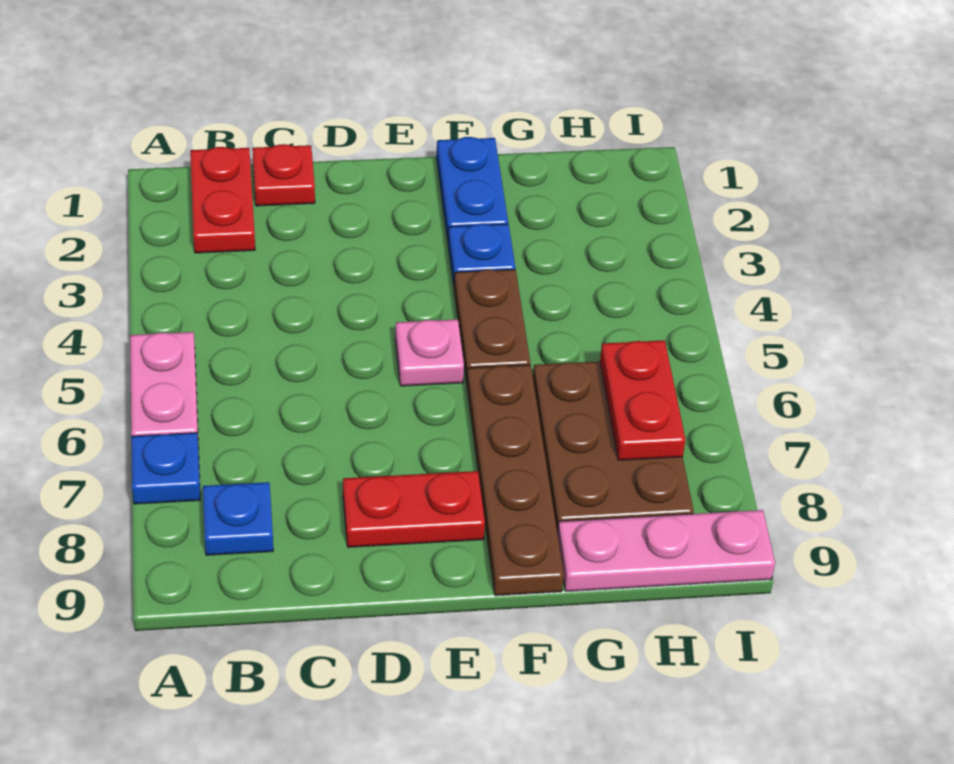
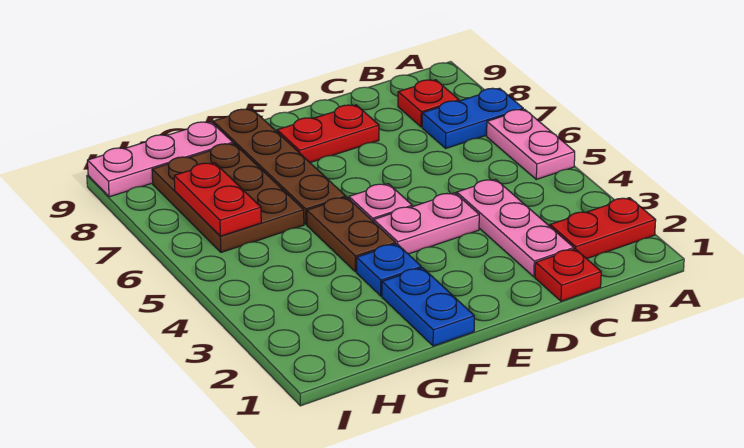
blue plate A7 level 1 -> blue plate A7:B7 level 1
red plate B1:B2 level 1 -> red plate A2:B2 level 1
blue plate B8 level 1 -> red plate B8 level 1
none -> pink plate C2:C4 level 1
none -> pink plate D4:E4 level 1

